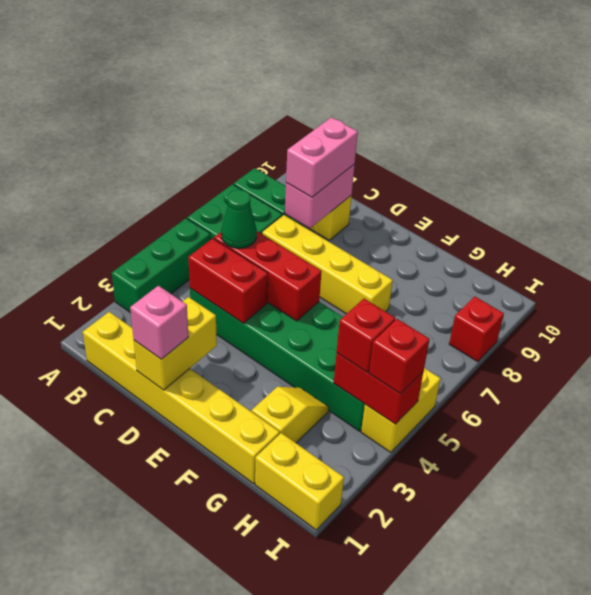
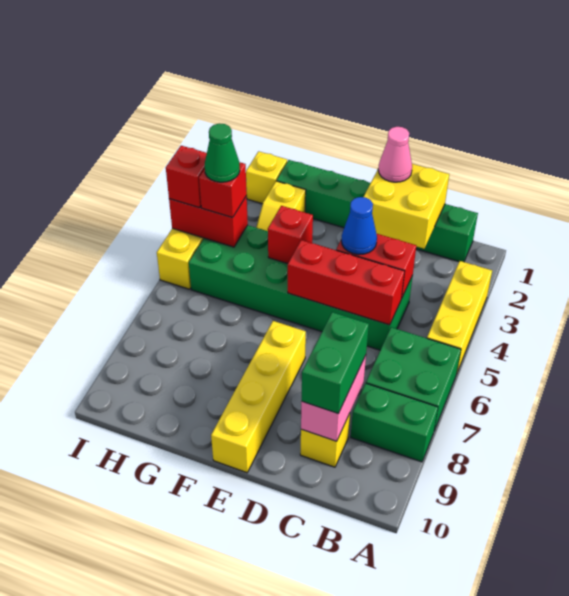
green brick A3:A5 level 1 -> yellow brick A3:A5 level 1
yellow brick B1:G1 level 1 -> green brick B1:G1 level 1
green cone C5 level 3 -> green cone H4 level 4
yellow brick C7:F7 level 1 -> yellow brick E7:E10 level 1
pink brick C8:C9 level 3 -> green brick C8:C9 level 3
yellow brick D1:D2 level 2 -> yellow brick C1:D2 level 2
pink brick D1 level 3 -> pink cone D1 level 3
none -> blue cone D4 level 3
yellow brick H1:I1 level 1 -> yellow brick H1 level 1
red brick I8 level 1 -> red brick F4 level 2

